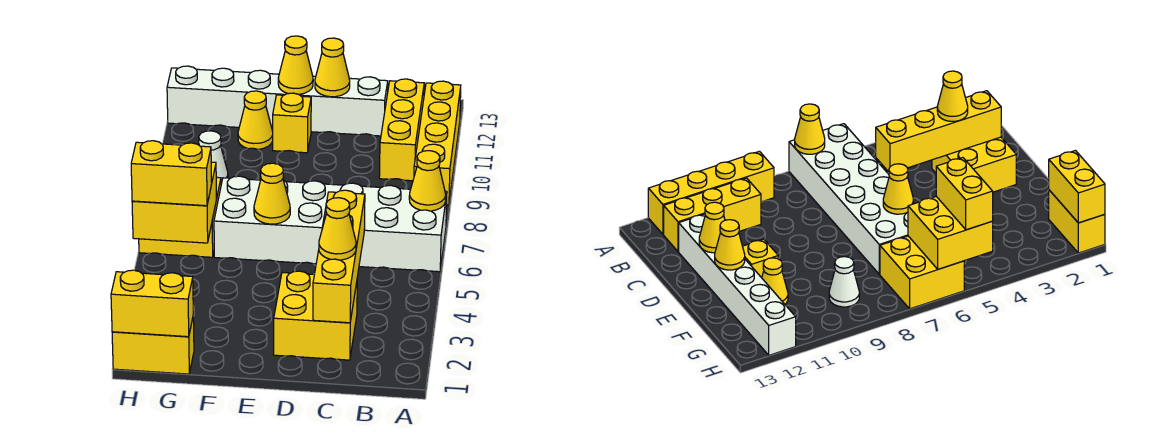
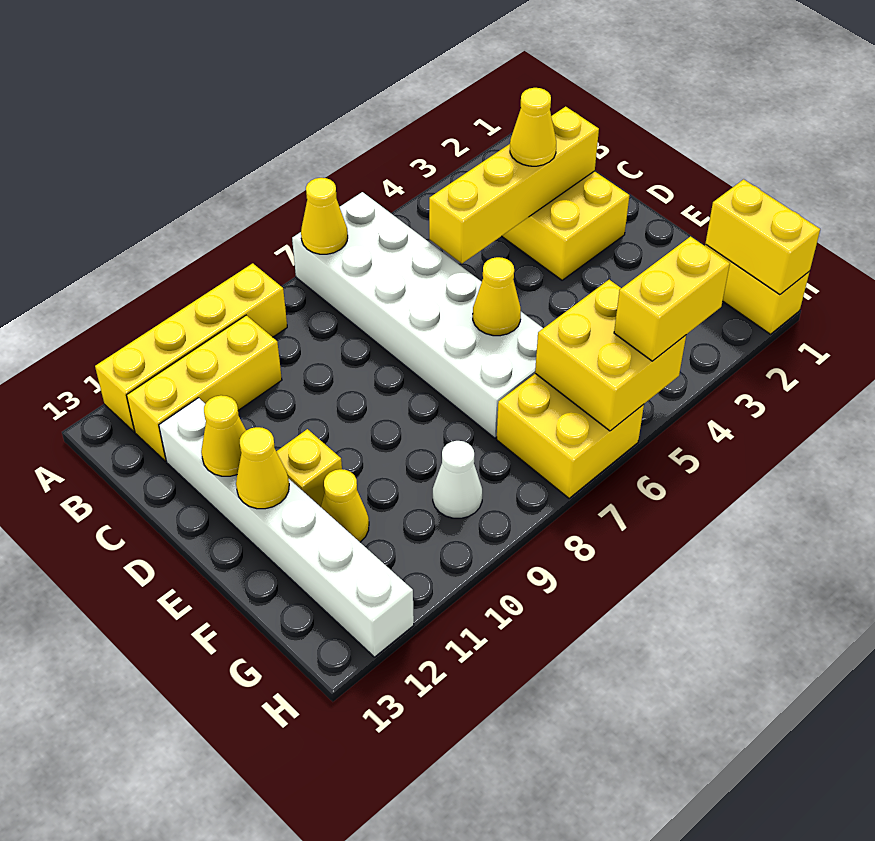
yellow brick G5:H5 level 3 -> yellow brick H4:H5 level 3

